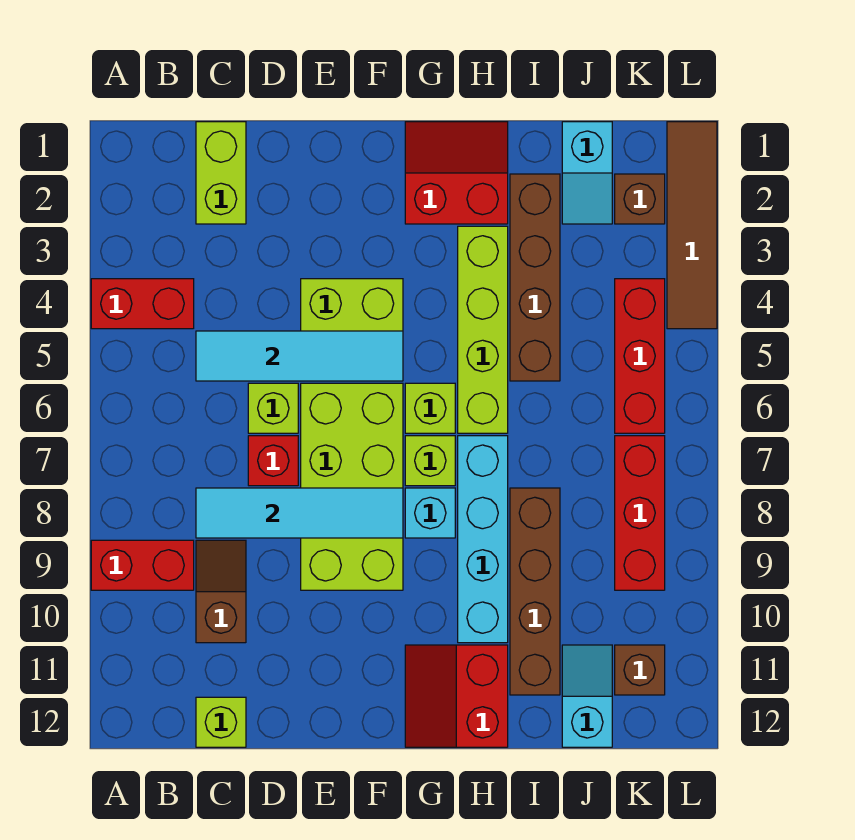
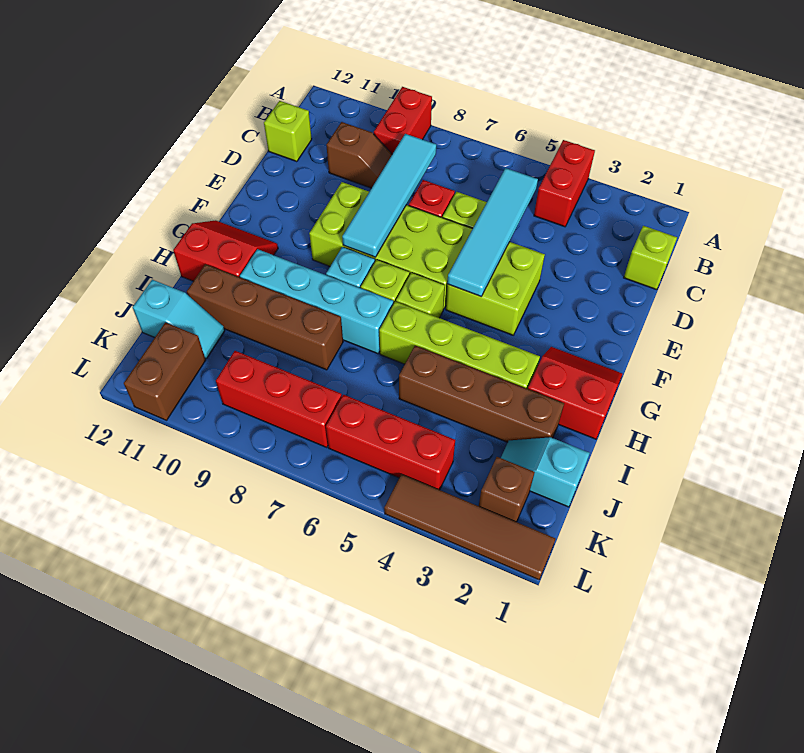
lime brick C1:C2 level 1 -> lime brick C1 level 1
red slope G1:H2 level 1 top 2 -> red slope G1:H2 level 1 top H
brown brick K11 level 1 -> brown brick K11:L11 level 1

